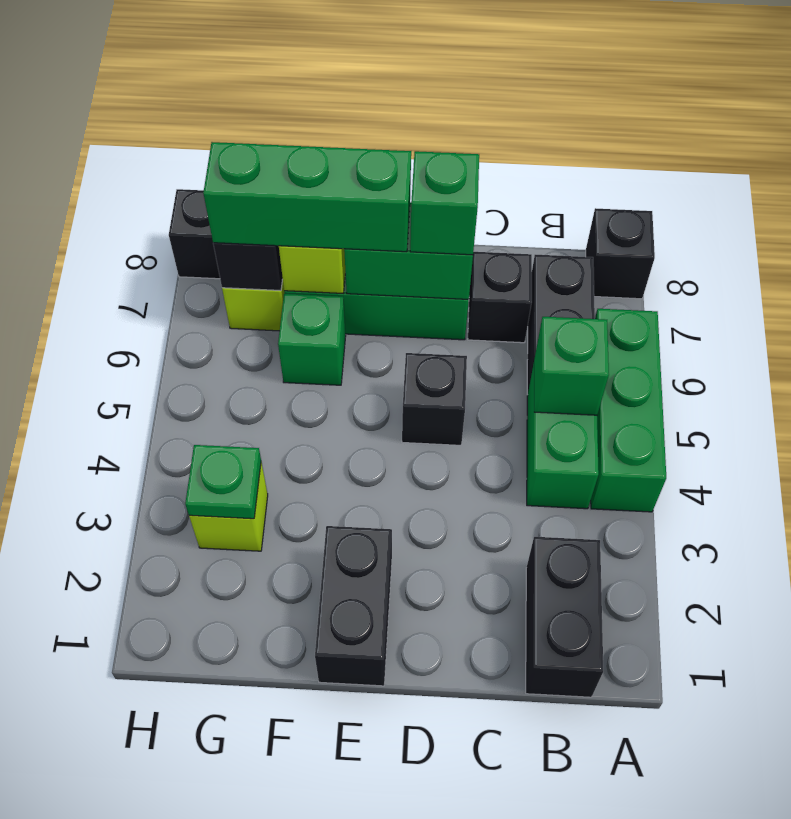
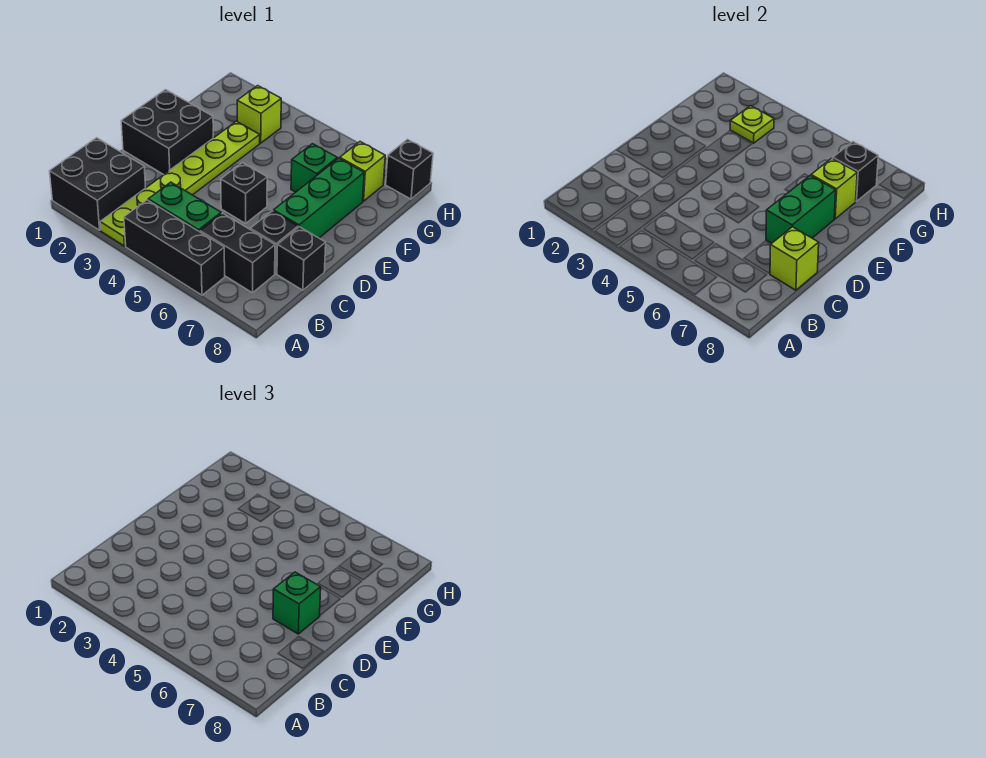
none -> lime plate A3:F3 level 1
green brick A4:A6 level 1 -> black brick A4:A6 level 1
black brick A8 level 1 -> black brick C8 level 1
black brick B1:B2 level 1 -> black brick A1:B2 level 1
green brick B5 level 2 -> none
none -> lime brick C8 level 2
black brick E1:E2 level 1 -> black brick D1:E2 level 1
green brick E7:G7 level 3 -> none
green plate G3 level 2 -> lime plate G3 level 2

